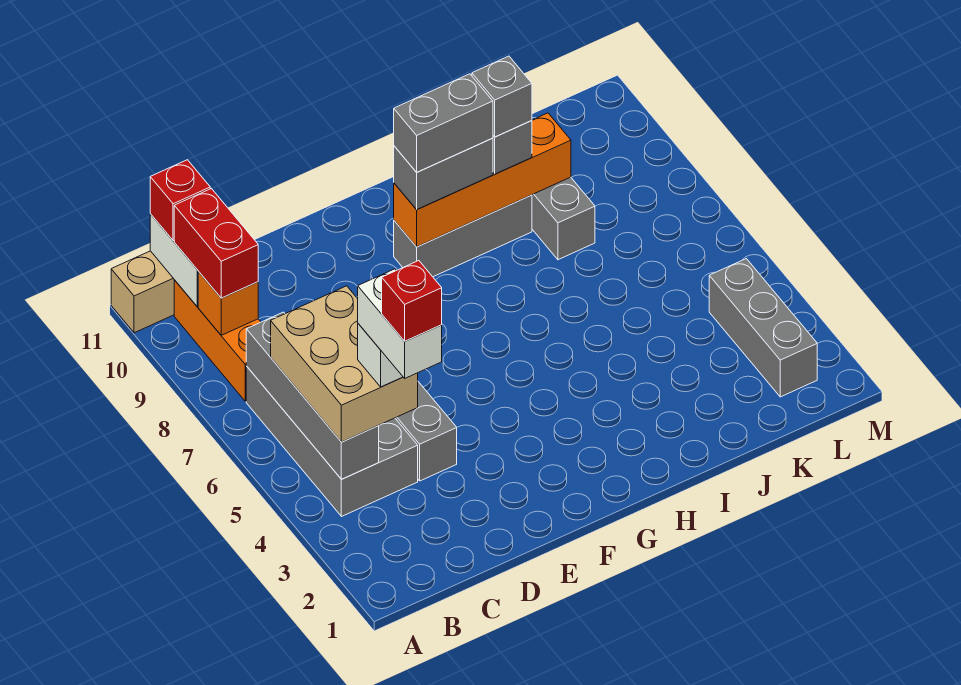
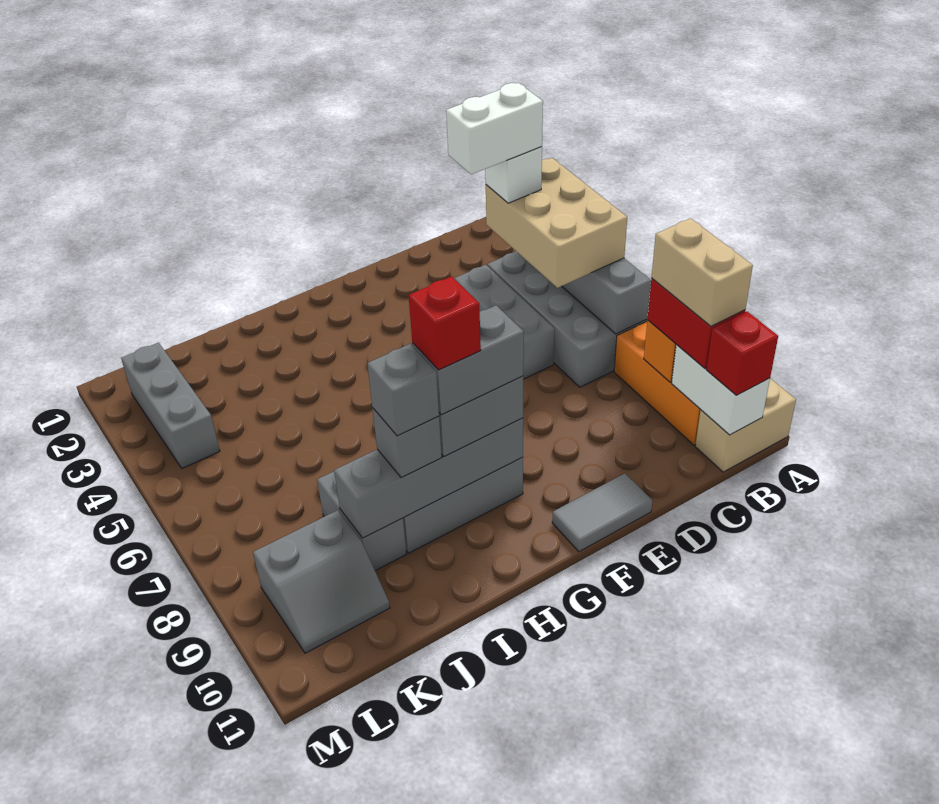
none -> tan brick B9:B10 level 4
white brick C3:C4 level 5 -> white brick C4:D4 level 5
red brick C3 level 6 -> red brick H9 level 5
none -> grey tile E11:F11 level 1
orange brick G9:J9 level 2 -> grey brick G9:J9 level 2
none -> grey slope K9:L10 level 1 top 9

